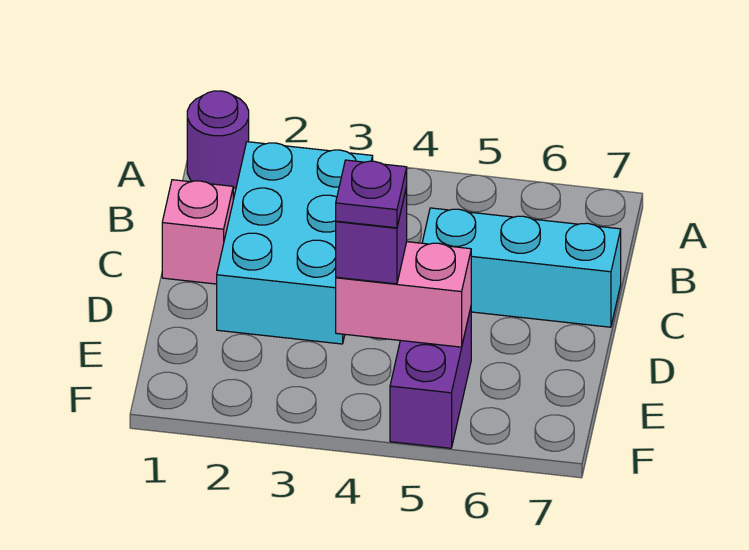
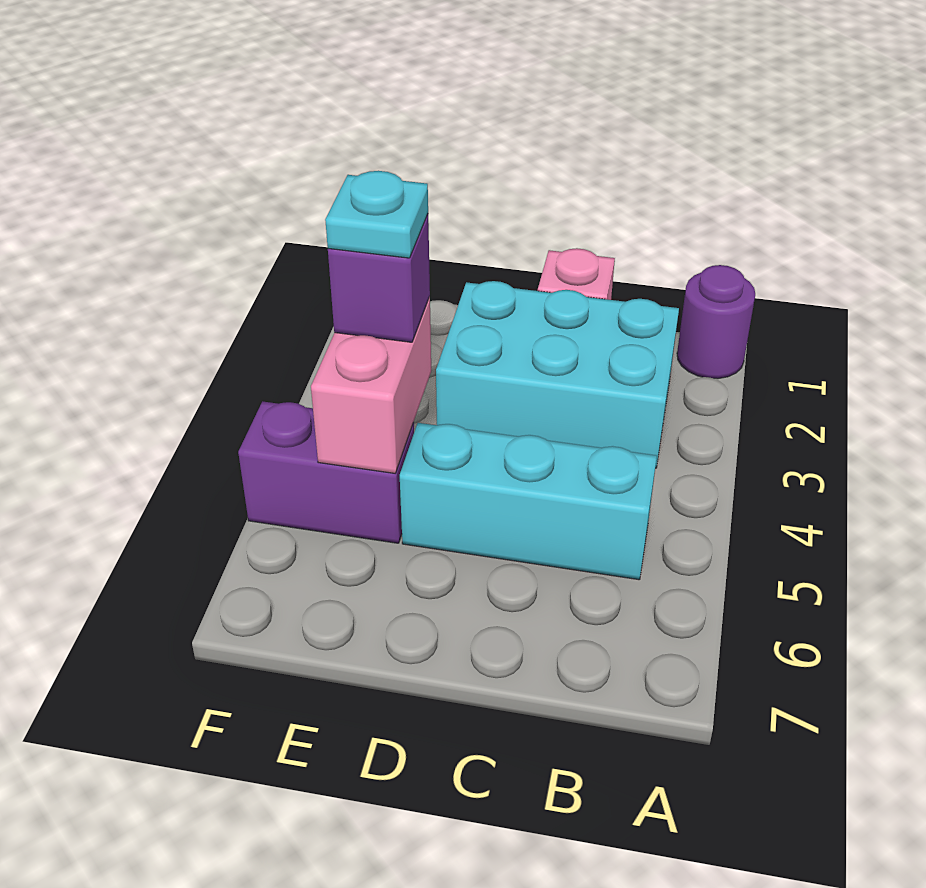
cyan brick C5:C7 level 1 -> cyan brick B5:D5 level 1
purple plate E4 level 4 -> cyan plate E4 level 4

